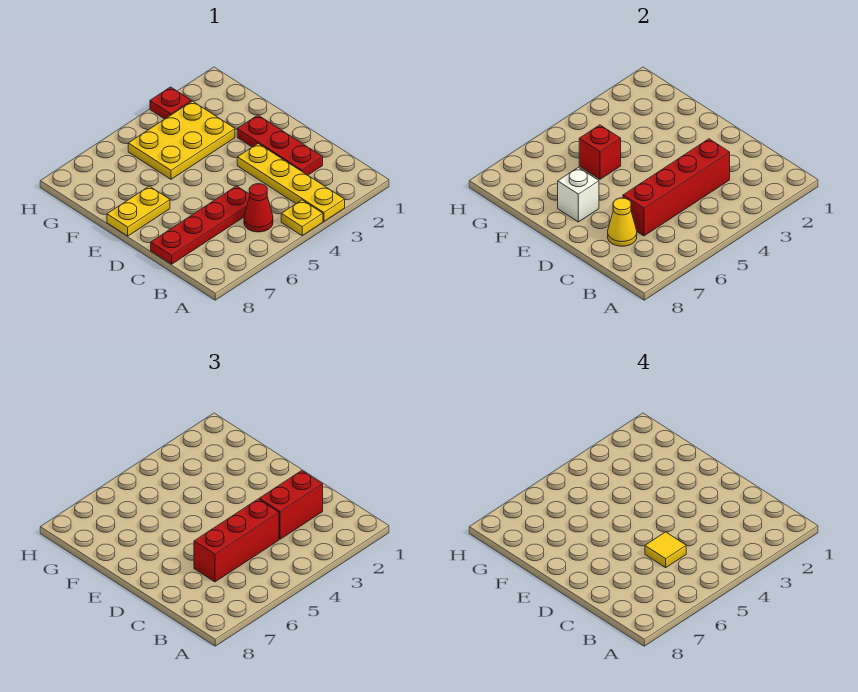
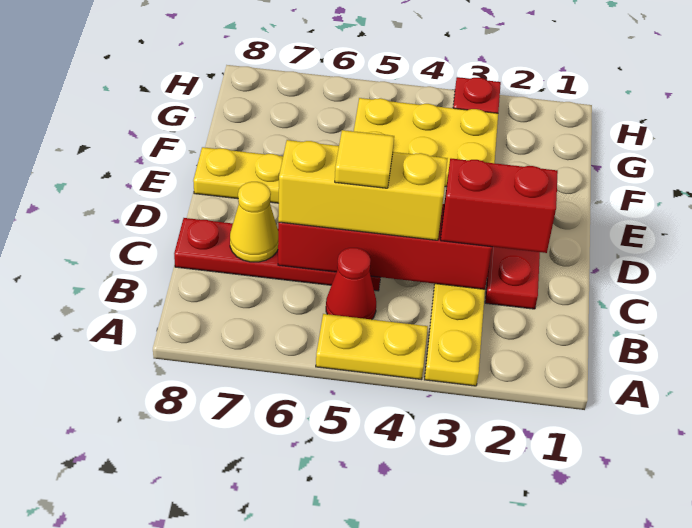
yellow plate A4 level 1 -> yellow plate A4:A5 level 1
red brick C4:C6 level 3 -> yellow brick C4:C6 level 3
white brick E7 level 2 -> none
red brick F5 level 2 -> none

